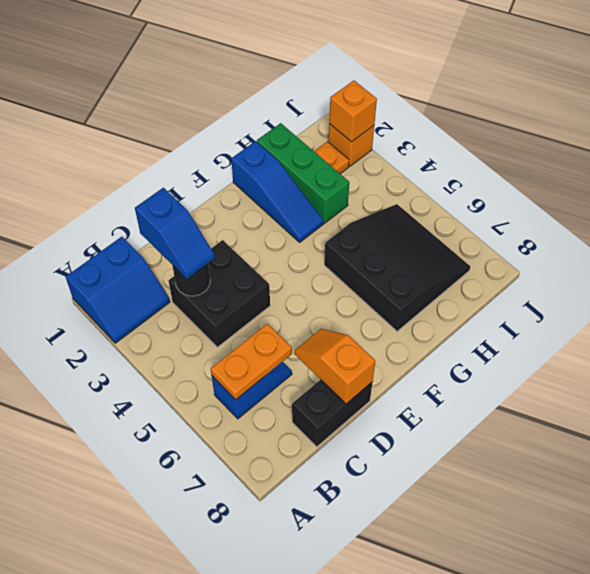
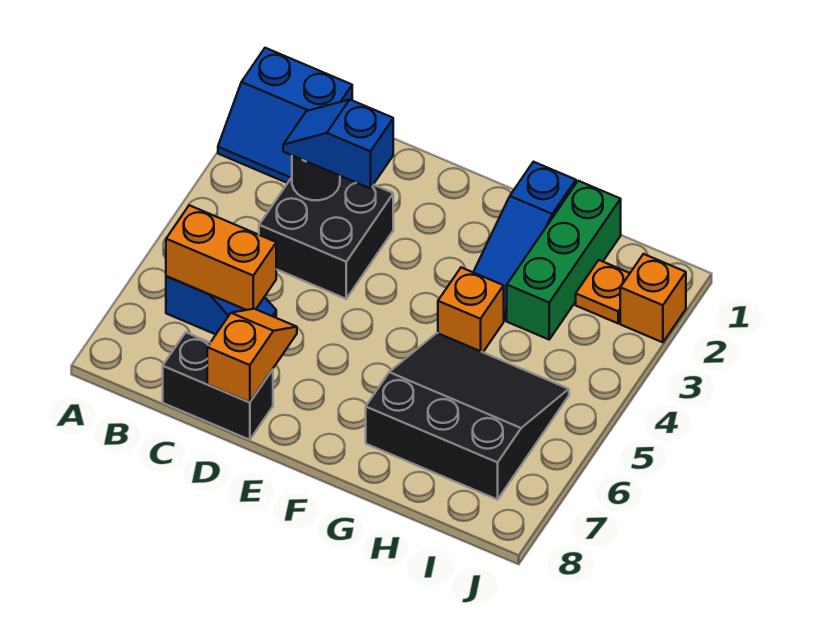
orange plate B6:C6 level 2 -> orange brick B6:C6 level 2
blue slope C2:C3 level 3 top 2 -> blue slope C3:D3 level 3 top D
black slope G5:I7 level 1 top G -> black slope G5:I7 level 1 top 7
orange brick J2 level 2 -> orange brick G4 level 1

